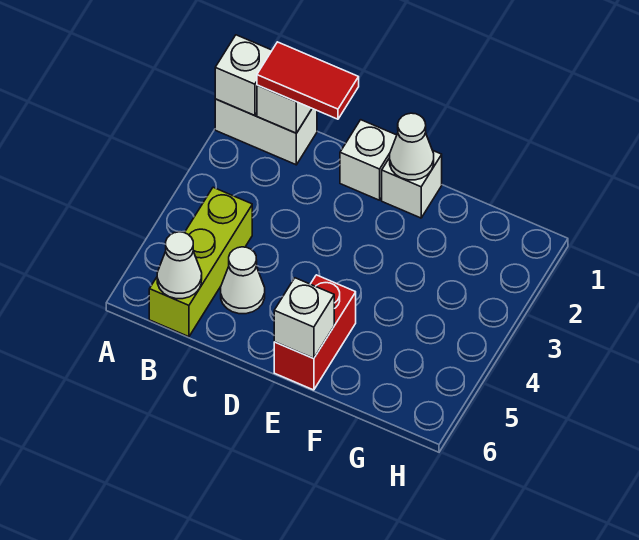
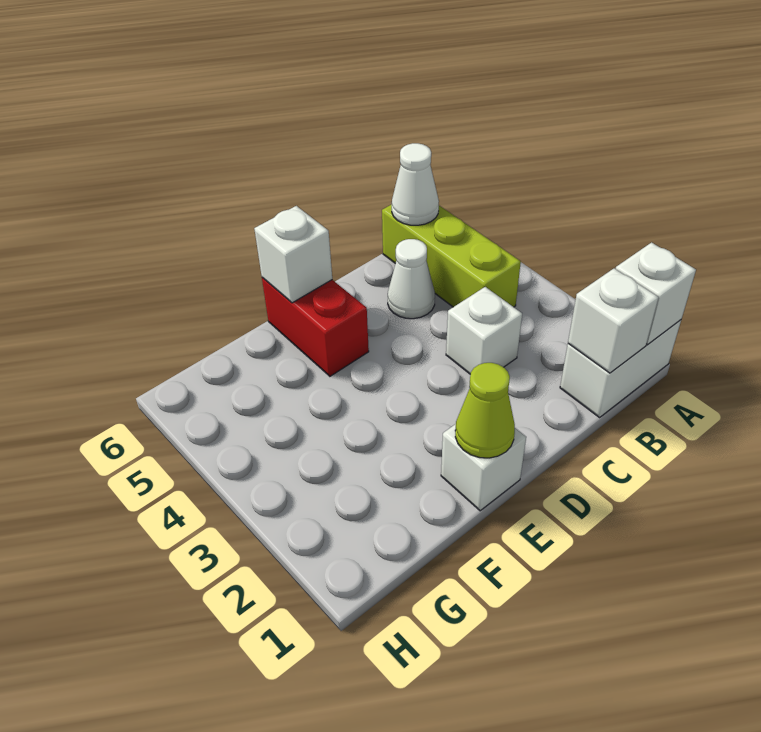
red tile B1:C1 level 3 -> none
white brick D1 level 1 -> white brick C3 level 1
white cone E1 level 2 -> lime cone E1 level 2

